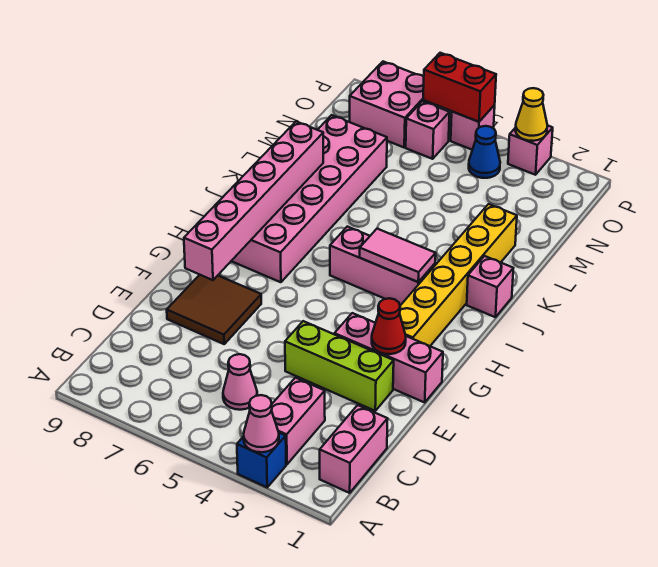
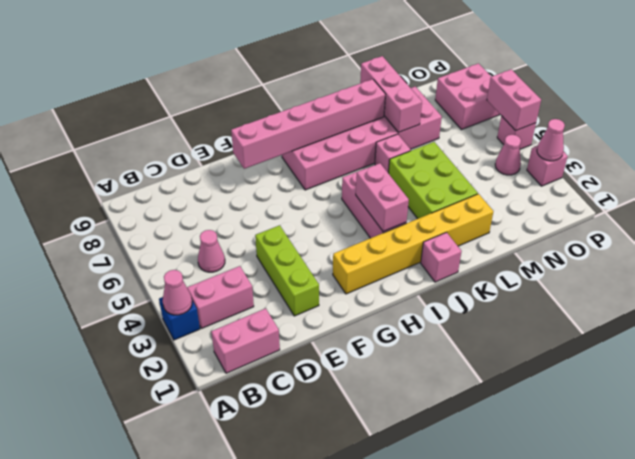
brown tile E7:F8 level 1 -> none
pink brick F1:F3 level 1 -> pink brick L7:L9 level 2
red cone F2 level 2 -> none
pink tile I3:I4 level 2 -> pink brick I3:I4 level 2
none -> lime brick K3:L5 level 1
blue cone O4 level 1 -> pink cone O4 level 1
pink brick O6 level 1 -> pink brick K6 level 1
yellow cone P3 level 2 -> pink cone P3 level 2
red brick P5:P6 level 2 -> pink brick P5:P6 level 2

